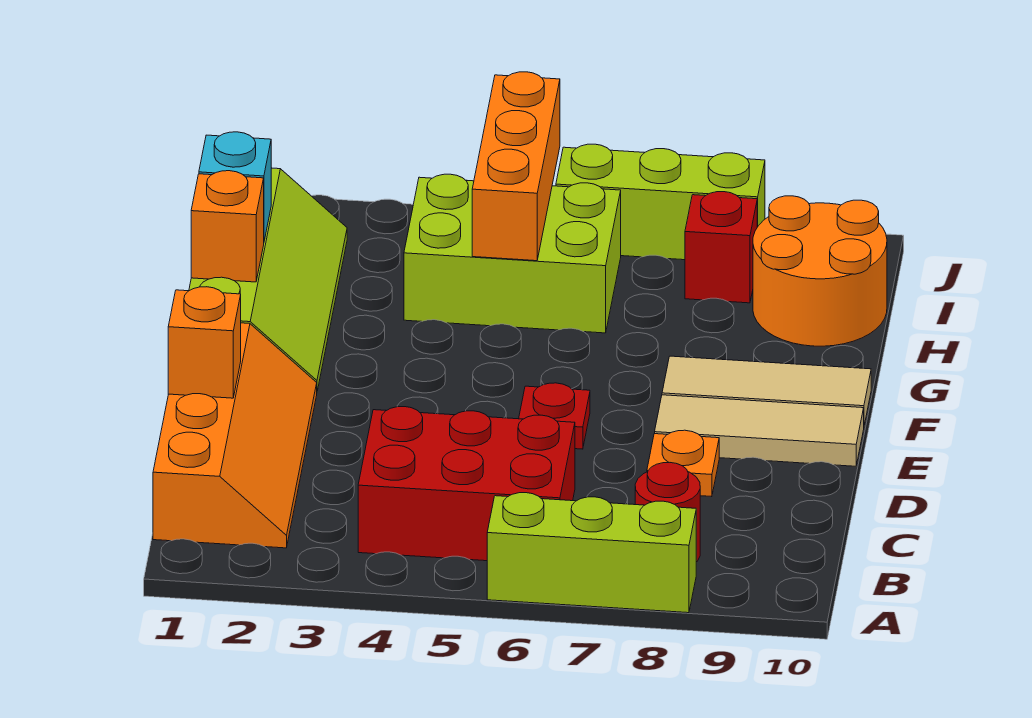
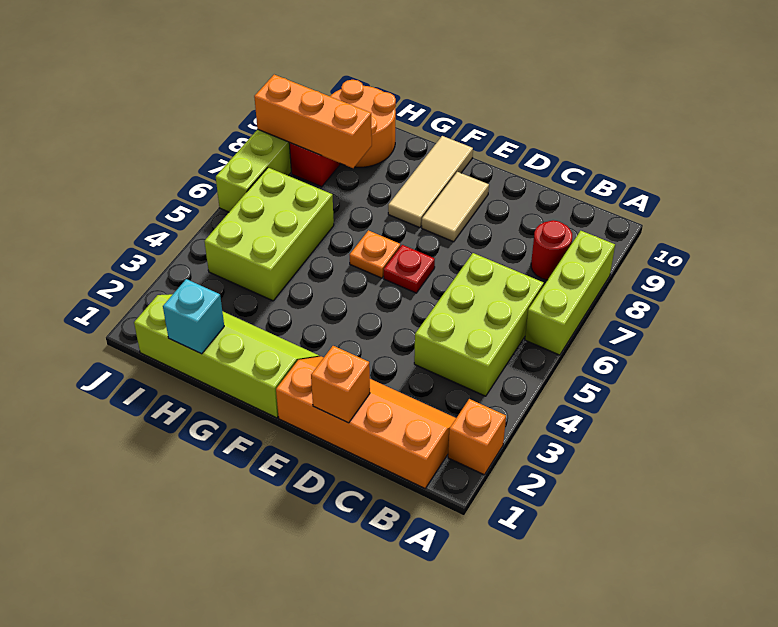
red brick B4:C6 level 1 -> lime brick B4:C6 level 1
orange plate D8 level 1 -> orange plate F6 level 1
tan tile E8:E10 level 1 -> tan tile E8:E9 level 1
orange brick G1 level 2 -> orange brick A2 level 1
orange brick H5:J5 level 2 -> orange brick H8:J8 level 2

